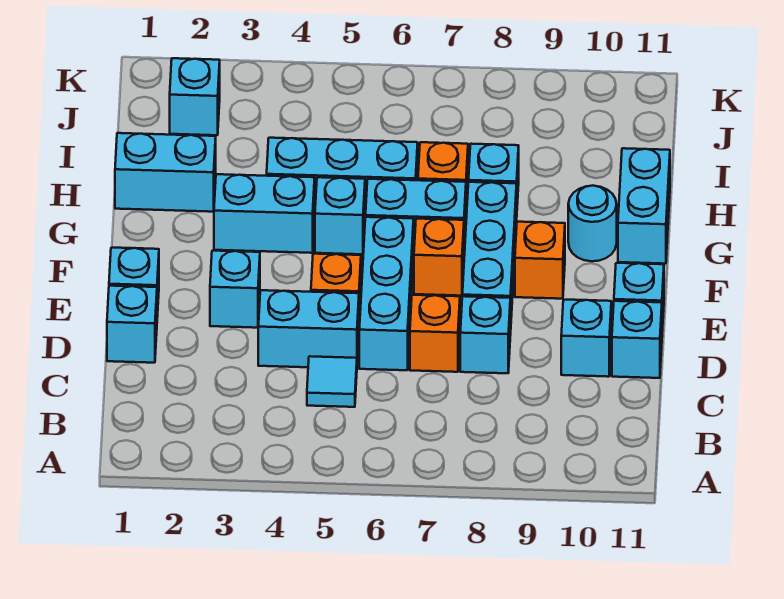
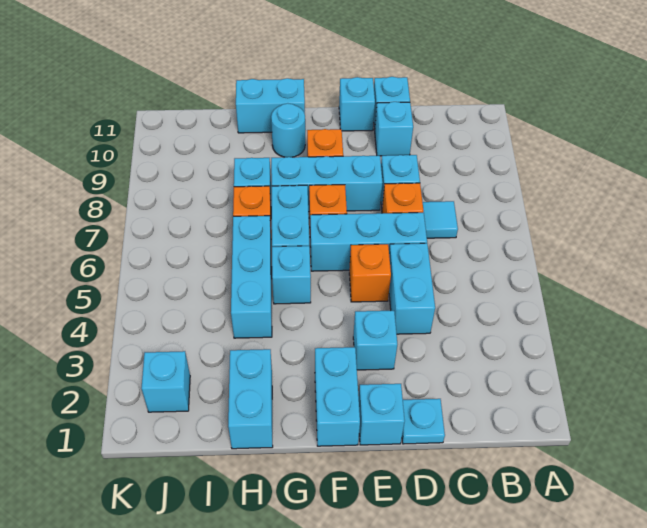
cyan tile C5 level 1 -> cyan tile C7 level 1
cyan brick D1 level 1 -> cyan plate D1 level 1
cyan brick G3:G4 level 1 -> cyan brick F1:F2 level 1

